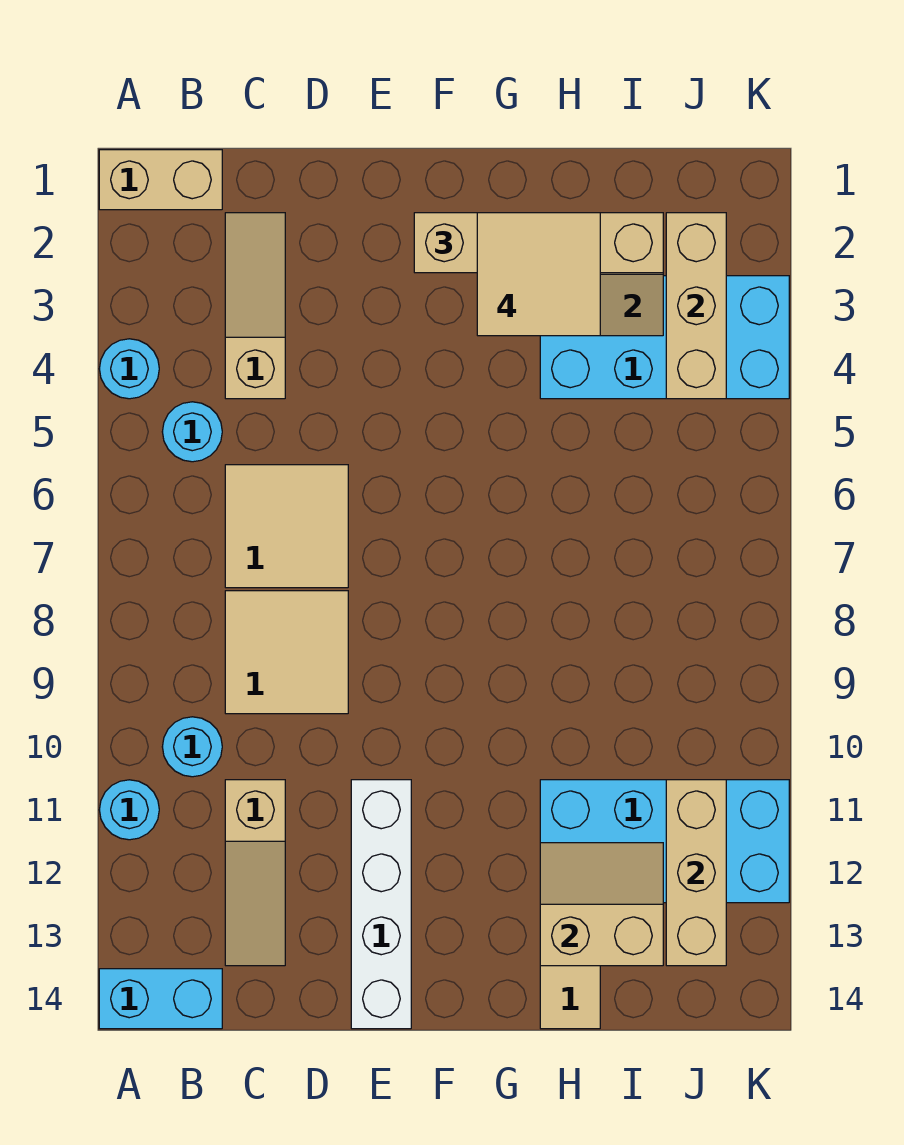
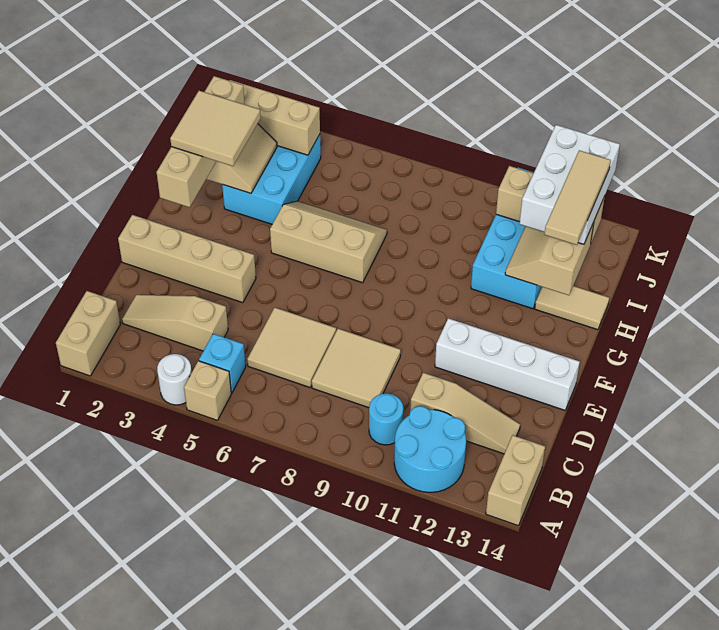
cyan round brick A4 level 1 -> white round brick A4 level 1
none -> tan brick A5 level 1
cyan round brick A11 level 1 -> cyan round brick A11:B12 level 1
cyan brick A14:B14 level 1 -> tan brick A14:B14 level 1
cyan round brick B5 level 1 -> cyan brick B5 level 1
none -> tan brick E1:E4 level 1
none -> tan slope G5:H7 level 1 top G
cyan brick H3:K4 level 1 -> cyan brick H3:J4 level 1
none -> tan tile H13:J13 level 4
none -> white brick I12:K13 level 3

